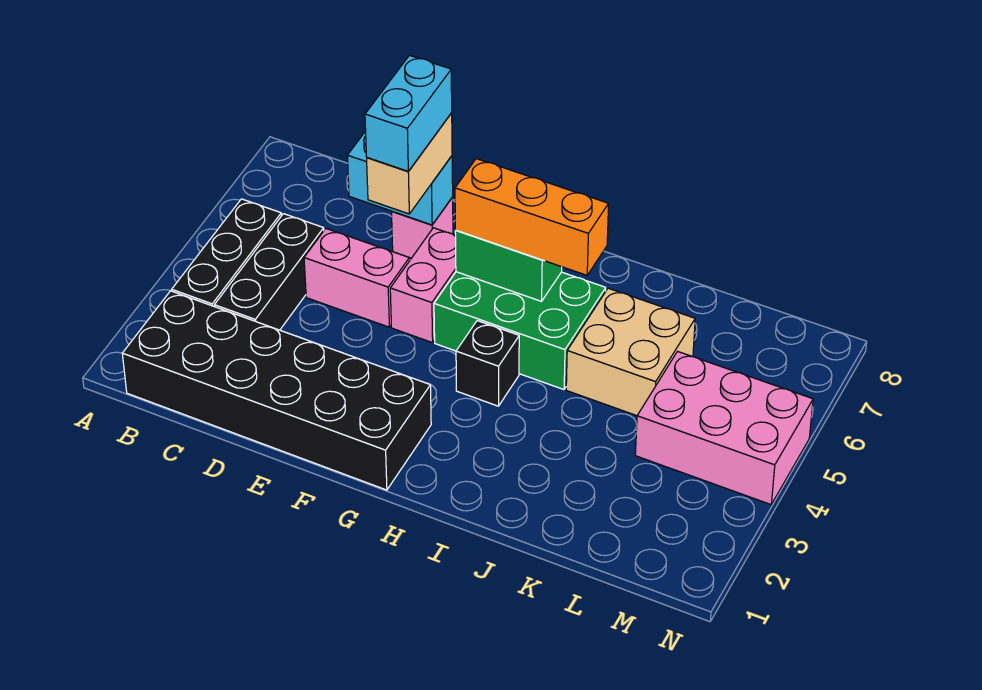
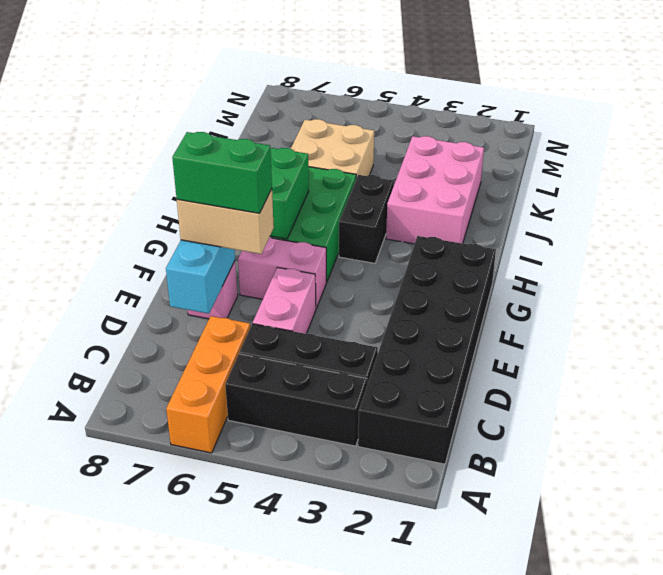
cyan brick E6:E7 level 4 -> green brick E6:E7 level 4
orange brick G6:I6 level 3 -> orange brick A6:C6 level 1
black brick H4 level 1 -> black brick H4:I4 level 1
pink brick L4:N5 level 1 -> pink brick I2:K3 level 1

